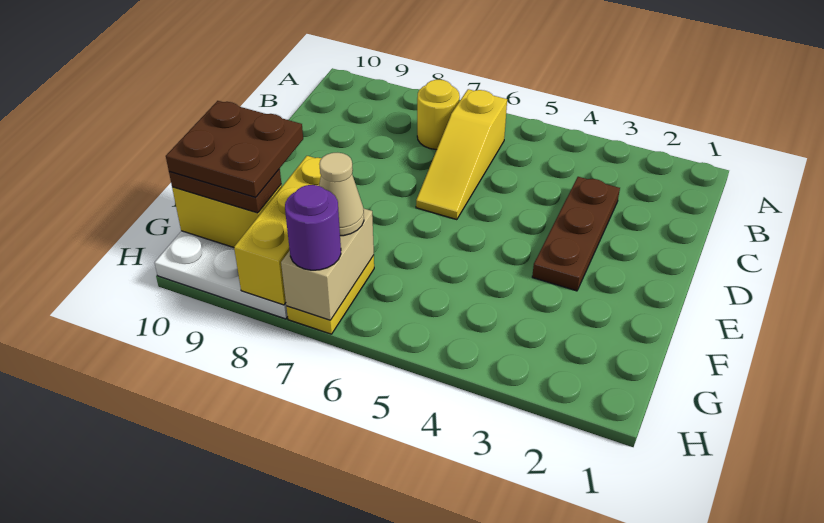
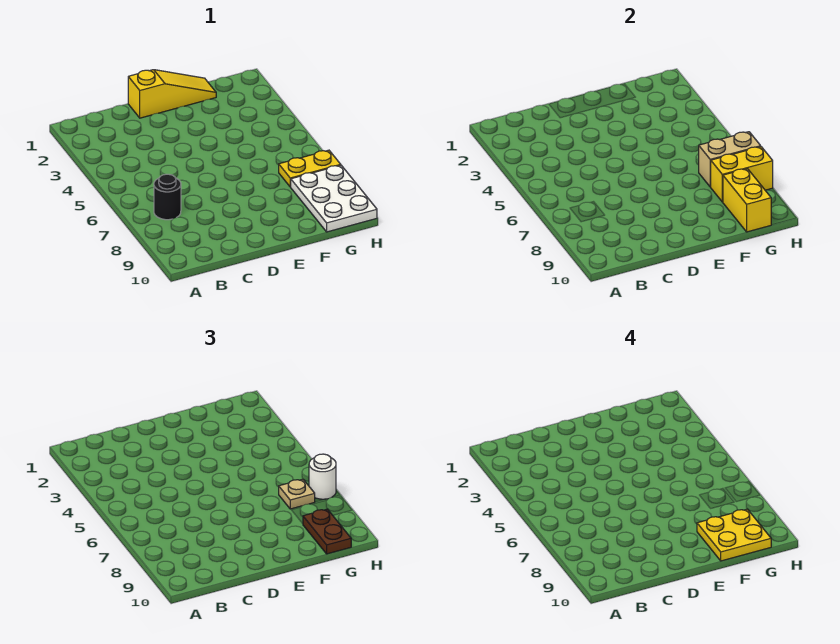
yellow slope B6:D6 level 1 top B -> yellow slope D1:F1 level 1 top D
yellow round brick B7 level 1 -> black round brick B7 level 1
brown plate C3:E3 level 1 -> none
yellow brick F8:H8 level 2 -> yellow brick G8:H8 level 2
brown plate F9:G10 level 4 -> yellow plate F9:G10 level 4
tan cone G7 level 3 -> tan plate G7 level 3
purple round brick H7 level 3 -> white round brick H7 level 3

